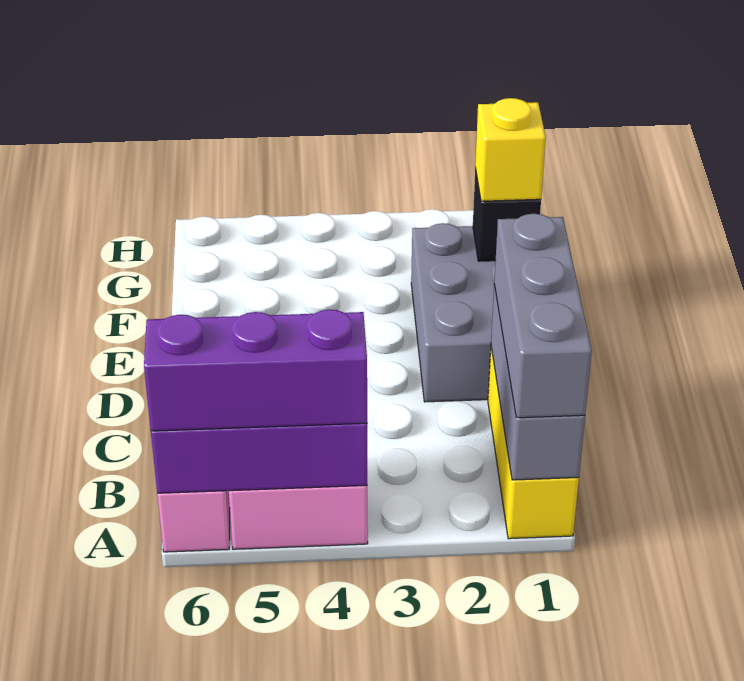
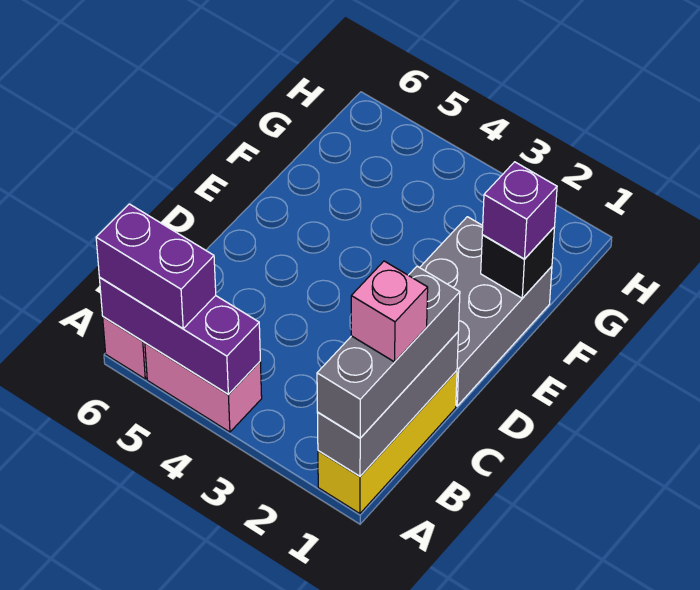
purple brick A4:A6 level 3 -> purple brick A5:A6 level 3
none -> pink brick B1 level 4
yellow brick F1 level 3 -> purple brick F1 level 3

